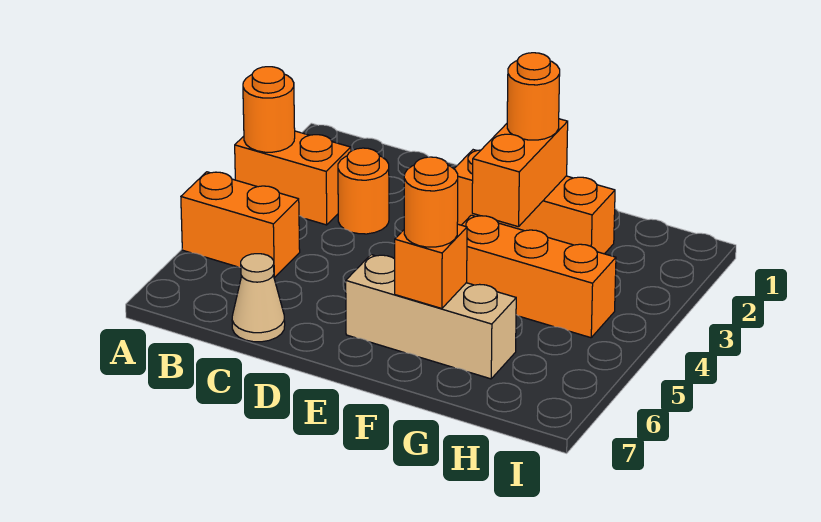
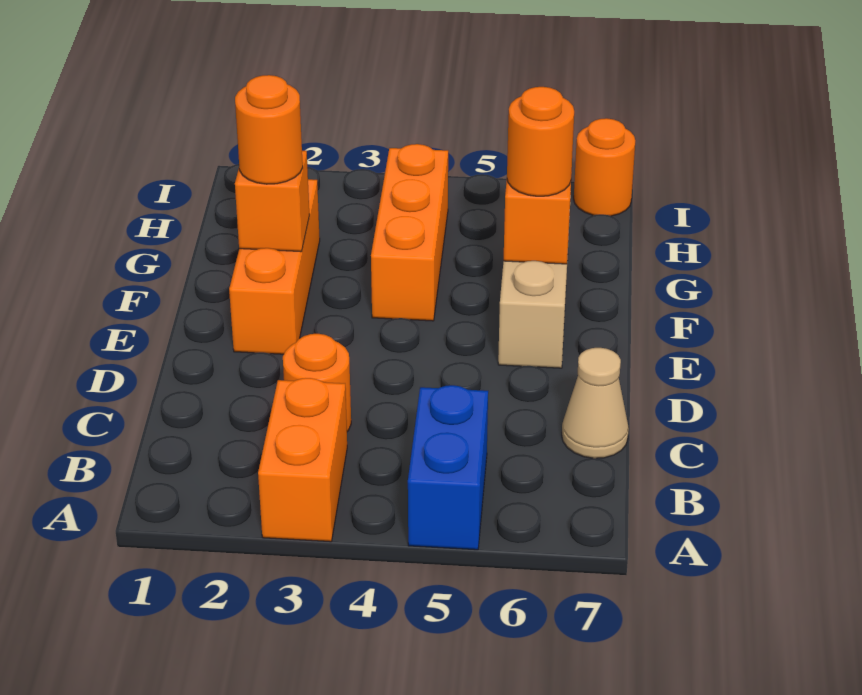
orange round brick A3 level 2 -> orange round brick I7 level 1
orange brick A5:B5 level 1 -> blue brick A5:B5 level 1
orange brick F2:F3 level 2 -> orange brick F2 level 2

